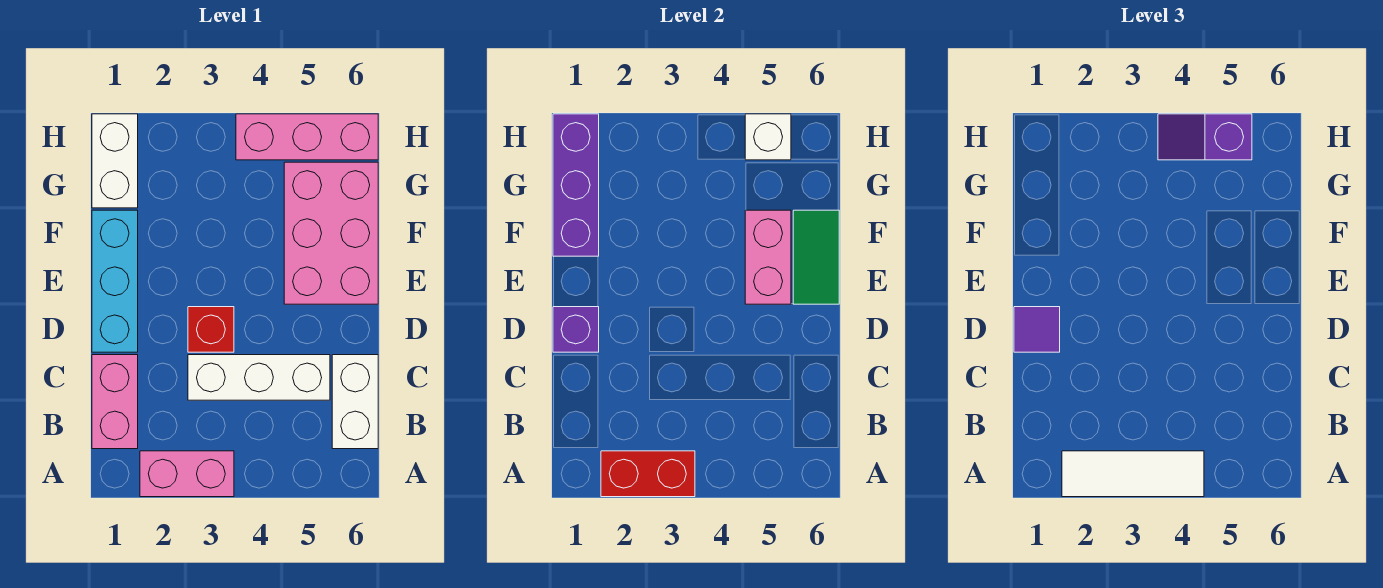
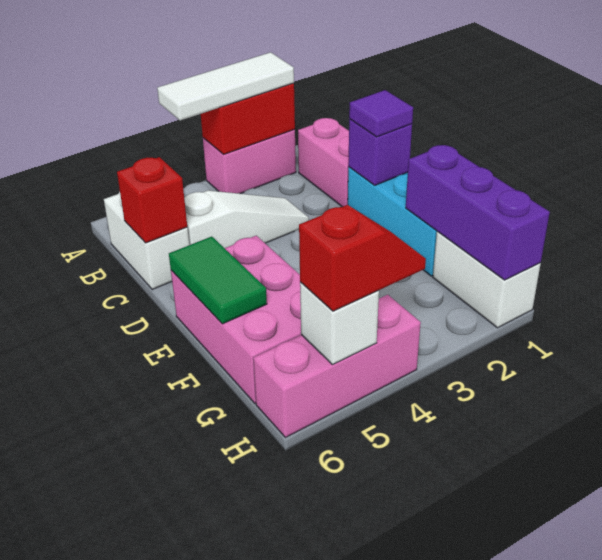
white brick C3:C5 level 1 -> white slope C3:C5 level 1 top 5
red brick D3 level 1 -> red brick C6 level 2
pink brick E5:F5 level 2 -> none
purple slope H4:H5 level 3 top 5 -> red slope H4:H5 level 3 top 5

